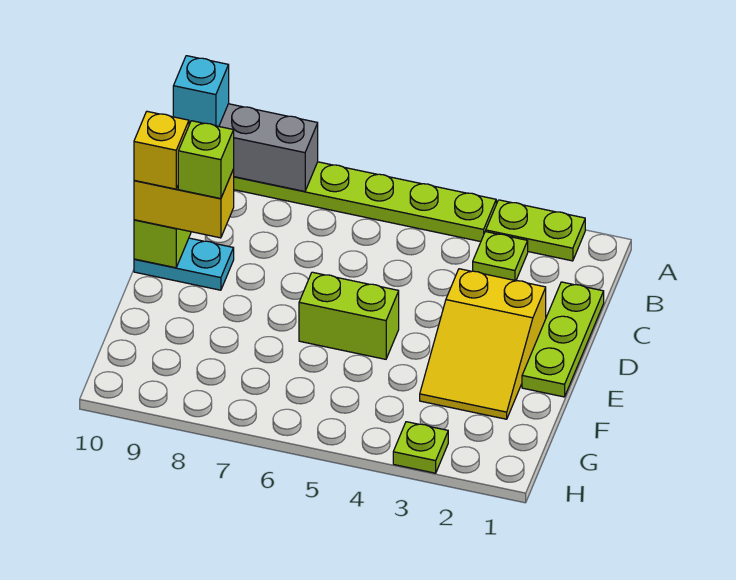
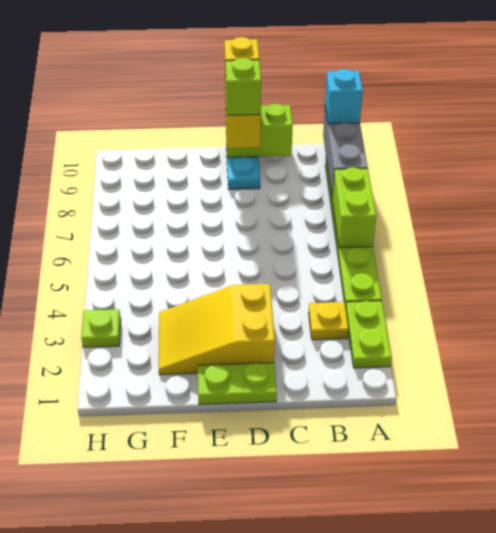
lime plate B3 level 1 -> yellow plate B3 level 1
lime plate C1:E1 level 1 -> lime plate D1:E1 level 1
lime brick E5:E6 level 1 -> lime brick A6:A7 level 2

